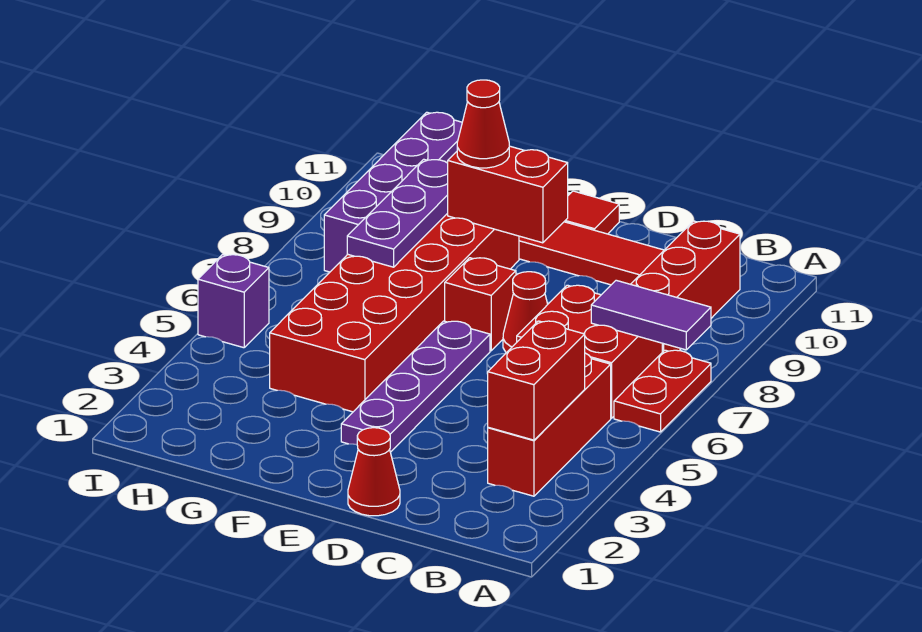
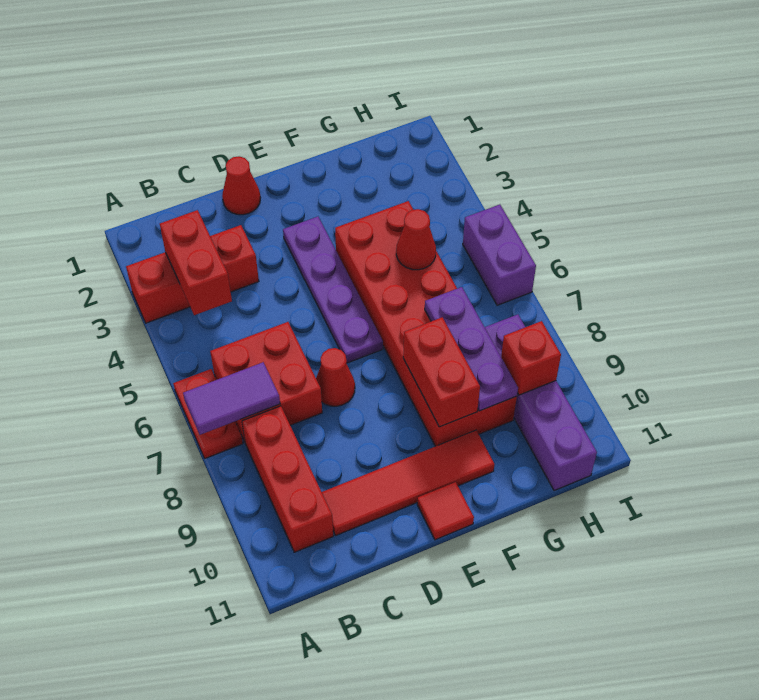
red brick B3:B5 level 1 -> red brick A3:C3 level 1
red brick E7 level 1 -> red brick H9 level 2
red brick E9:F9 level 2 -> red brick F8:F9 level 2
red cone F9 level 3 -> red cone G5 level 2
purple brick I5 level 1 -> purple brick I5:I6 level 1

